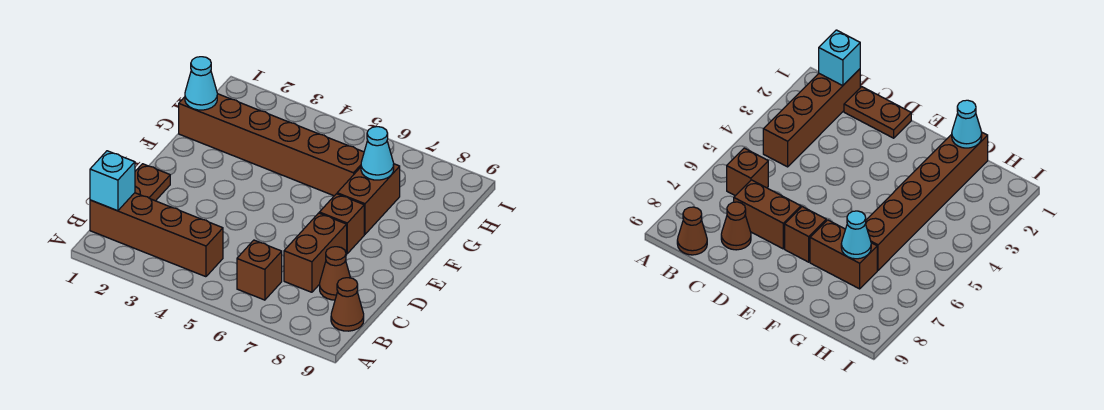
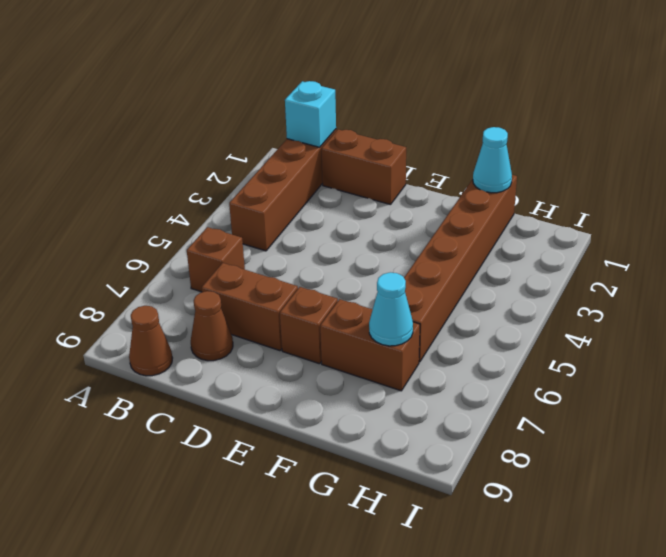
brown plate C1:D1 level 1 -> brown brick C1:D1 level 1

